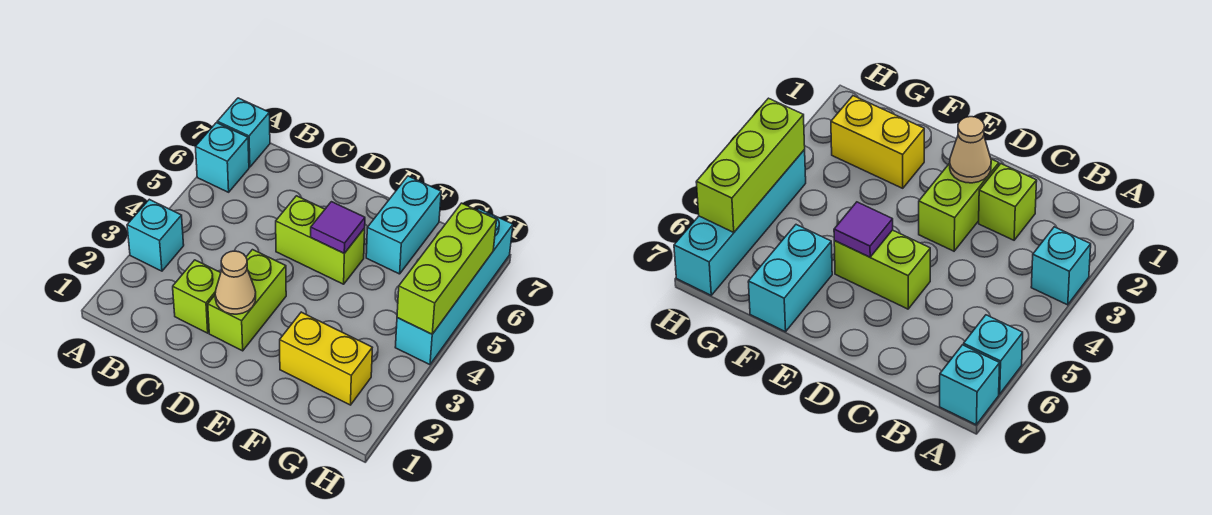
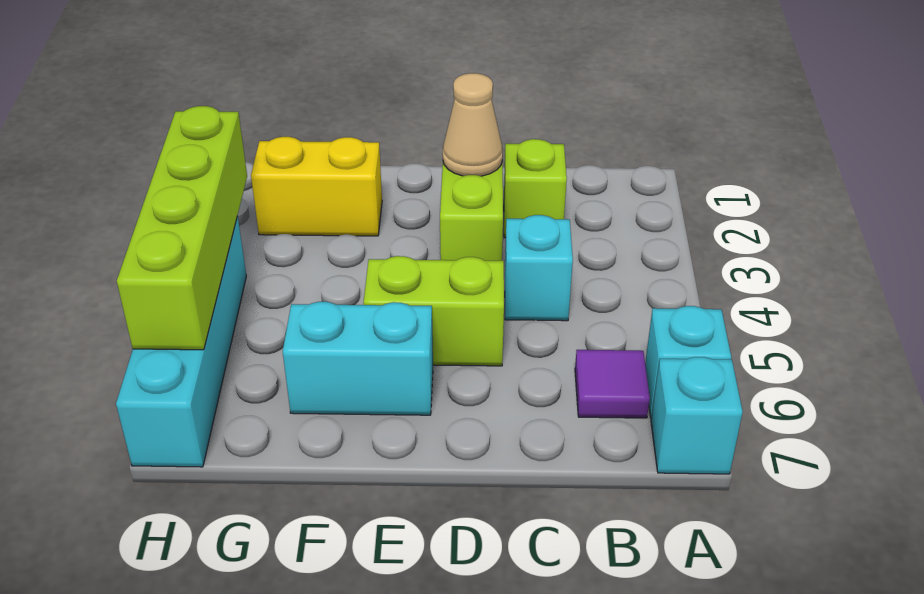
cyan brick A3 level 1 -> cyan brick C4 level 1
purple tile E5 level 2 -> purple tile B6 level 1
cyan brick F6:F7 level 1 -> cyan brick E6:F6 level 1
lime brick H4:H6 level 2 -> lime brick H3:H6 level 2

